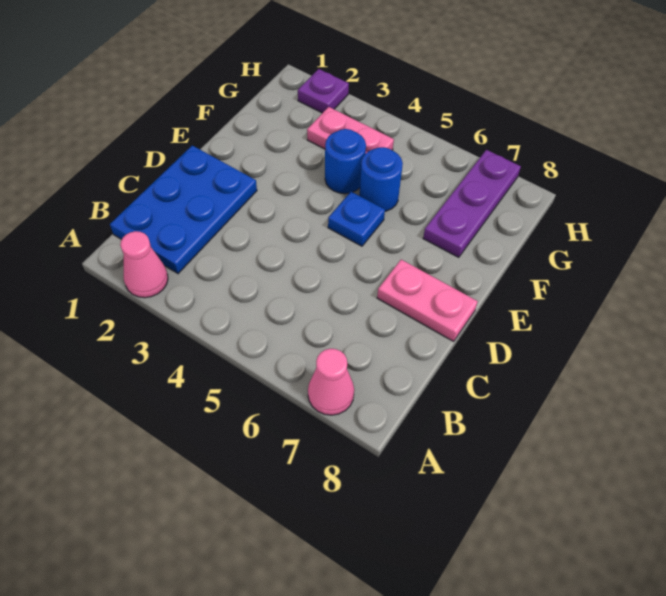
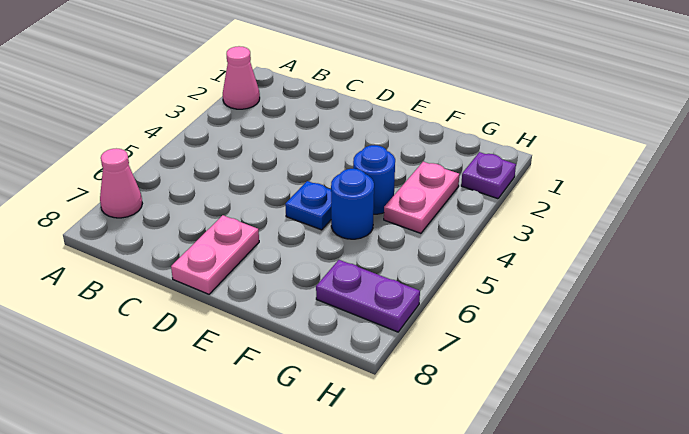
blue plate B1:D2 level 1 -> none
purple plate F7:H7 level 1 -> purple plate G7:H7 level 1

